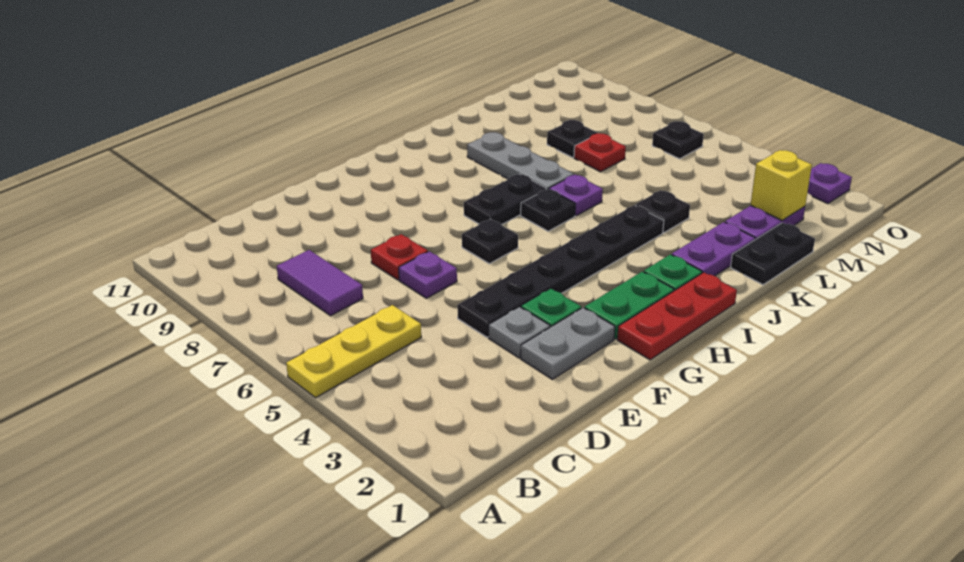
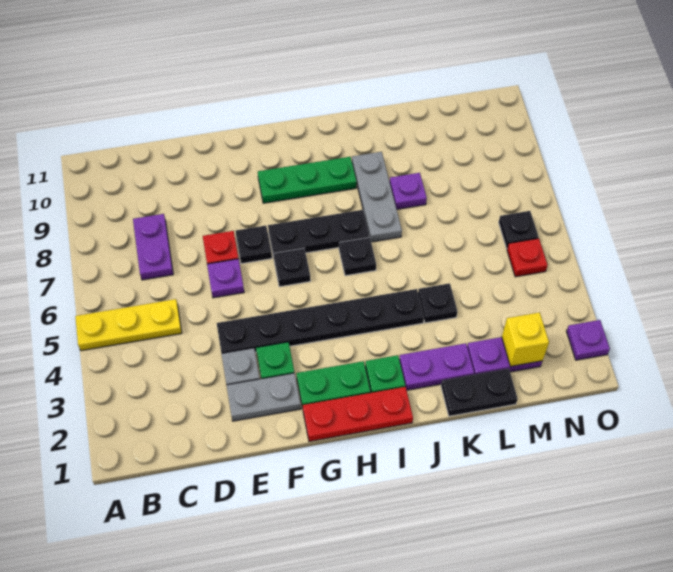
purple tile C7:C8 level 1 -> purple plate C7:C8 level 1
none -> green plate G9:I9 level 1
black plate H7:I7 level 1 -> black plate G7:I7 level 1
purple plate J6 level 1 -> purple plate K8 level 1
red plate L7 level 1 -> red plate N5 level 1
black plate L8 level 1 -> black plate F7 level 1

